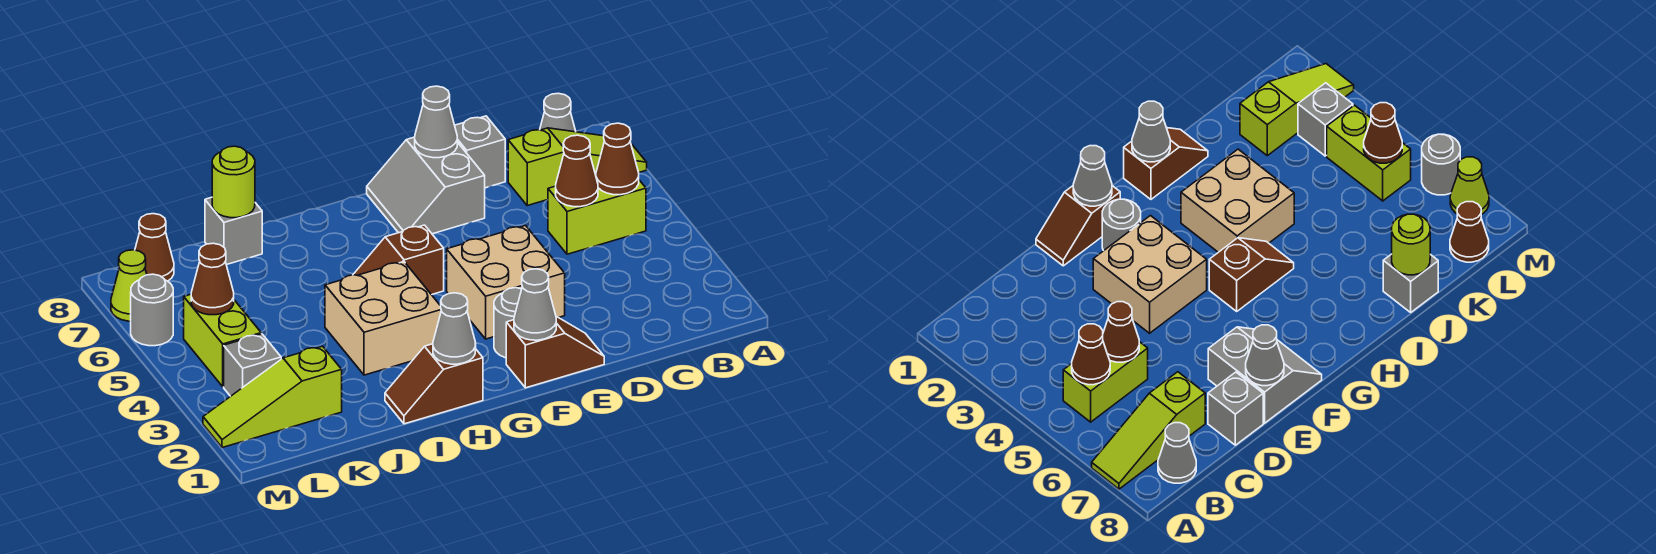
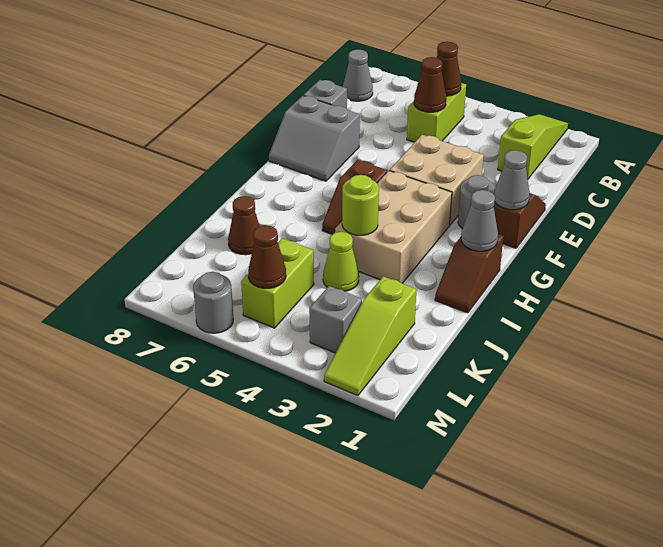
lime slope A7:C7 level 1 top C -> lime slope A2:C2 level 1 top C
grey cone E8 level 2 -> none
tan brick H3:I4 level 1 -> tan brick G3:I4 level 1
grey brick J8 level 1 -> none
lime round brick J8 level 2 -> lime round brick I4 level 2
lime brick L4:L5 level 1 -> lime brick K5:L5 level 1
brown cone L8 level 1 -> brown cone J7 level 1
lime cone M7 level 1 -> lime cone J4 level 1

